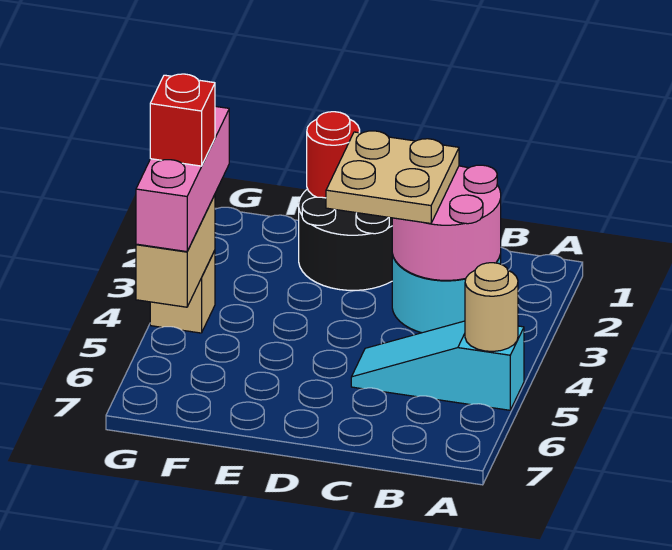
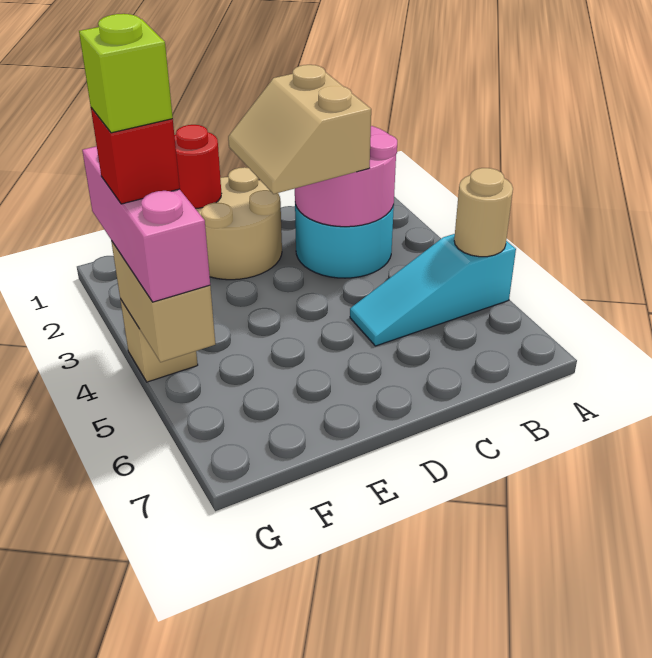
tan plate C2:D3 level 3 -> tan slope C2:D3 level 3 top C
black round brick D1:E2 level 1 -> tan round brick D1:E2 level 1
none -> lime brick G4 level 5

